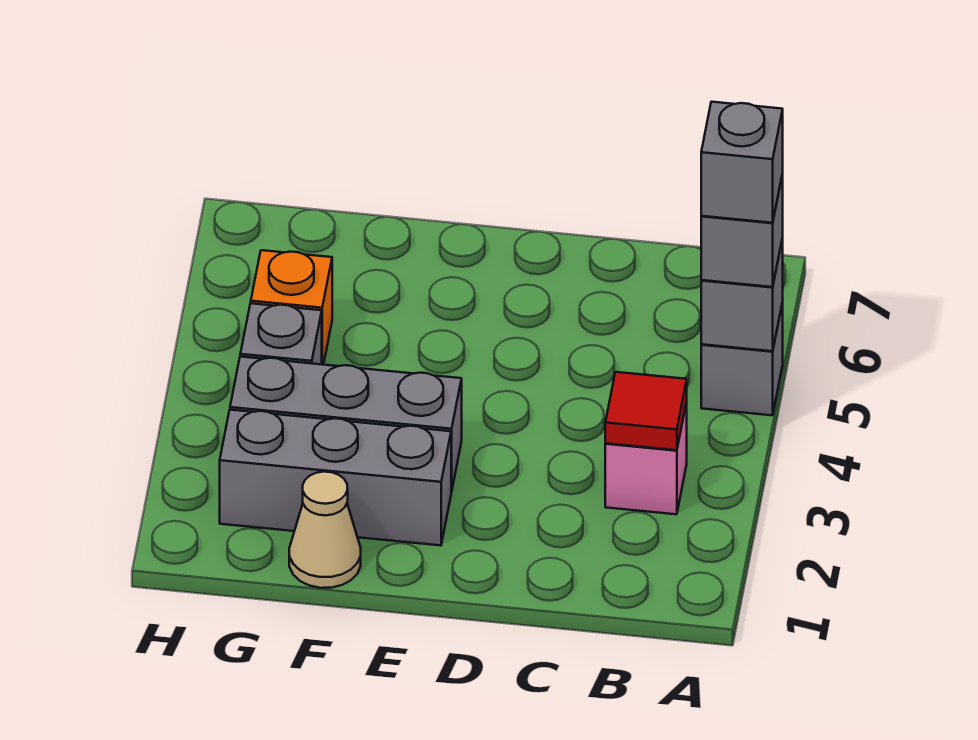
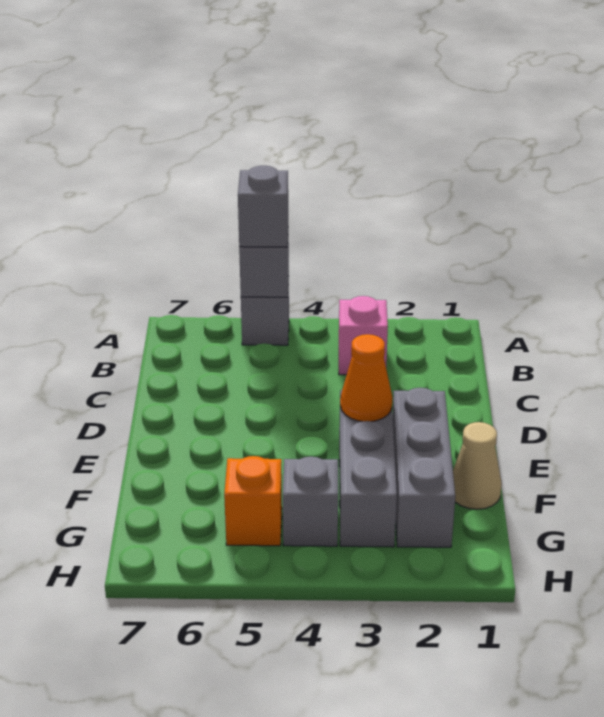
grey brick A5 level 4 -> none
red tile B3 level 2 -> none
none -> orange cone E3 level 2

